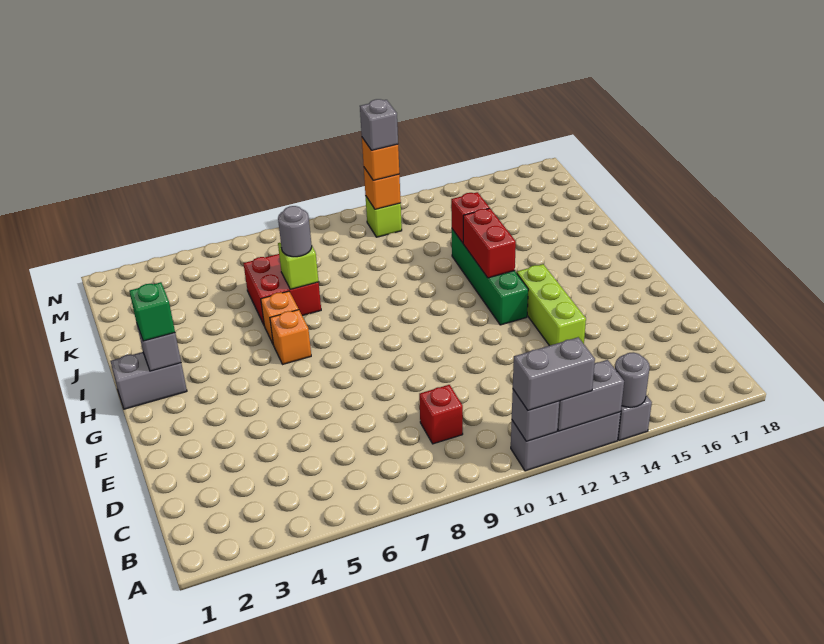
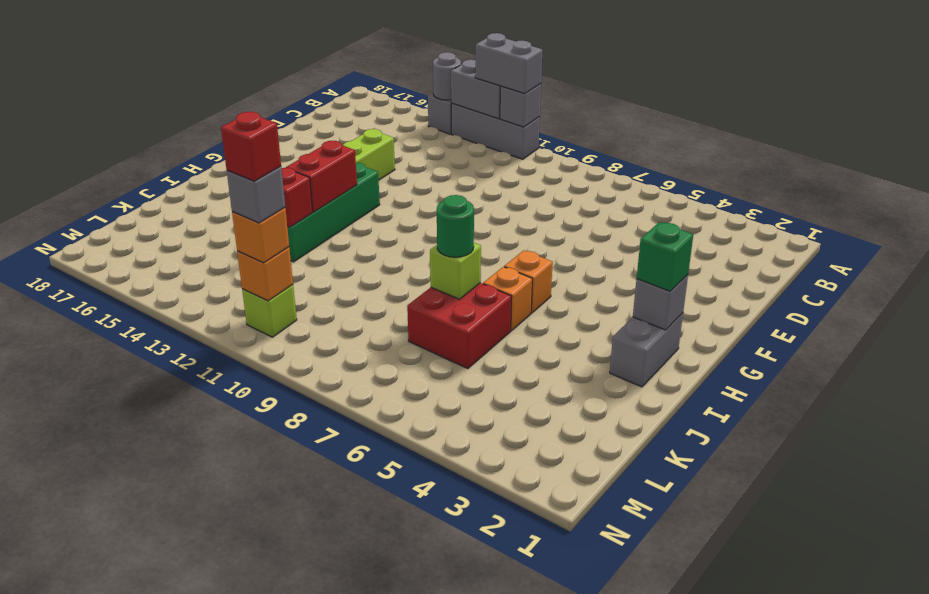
red brick C9 level 1 -> red brick M11 level 5
grey brick H1:H2 level 1 -> grey brick H2:I2 level 1
grey round brick J7 level 3 -> green round brick J7 level 3

